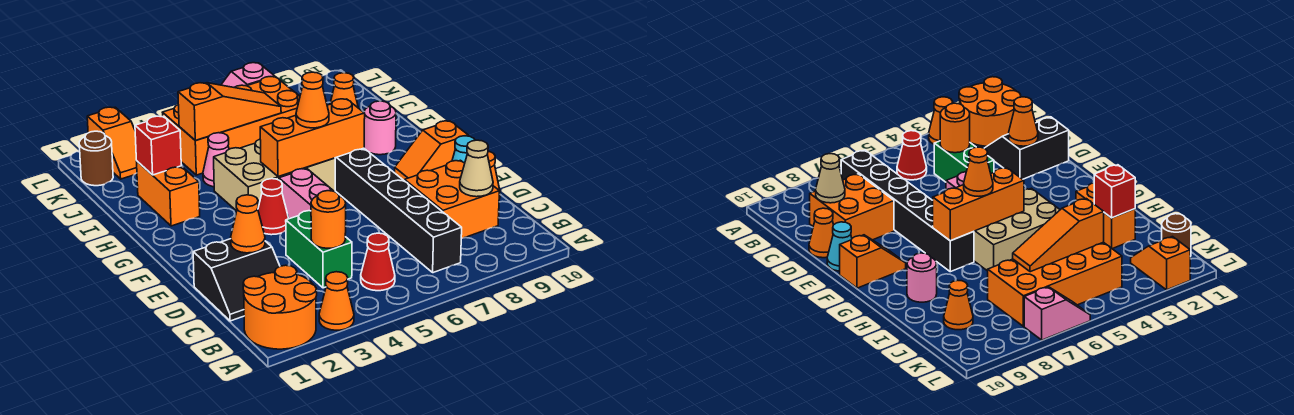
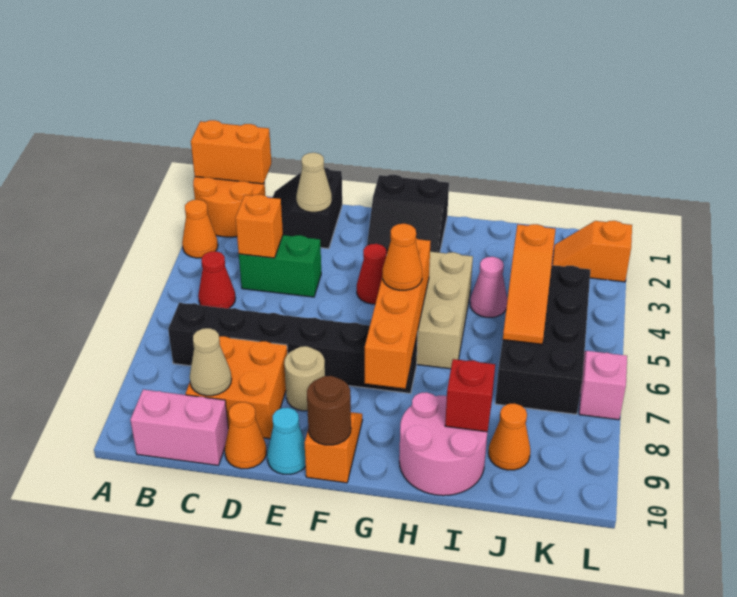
orange round brick C4 level 2 -> orange brick C4 level 2
orange cone D2 level 2 -> tan cone D2 level 2
pink brick E5:F5 level 1 -> pink brick B10:C10 level 1
none -> tan round brick E8 level 1
none -> black slope F1:G2 level 1 top 1
orange brick G5:G7 level 2 -> orange brick G5:G8 level 2
orange brick H2:I2 level 1 -> orange brick A1:B1 level 2
pink round brick H9 level 1 -> pink round brick H9:I10 level 1
red brick I2 level 2 -> red brick I9 level 2
orange brick J4:K7 level 1 -> black brick J4:K7 level 1
brown round brick K1 level 1 -> brown round brick F10 level 2

